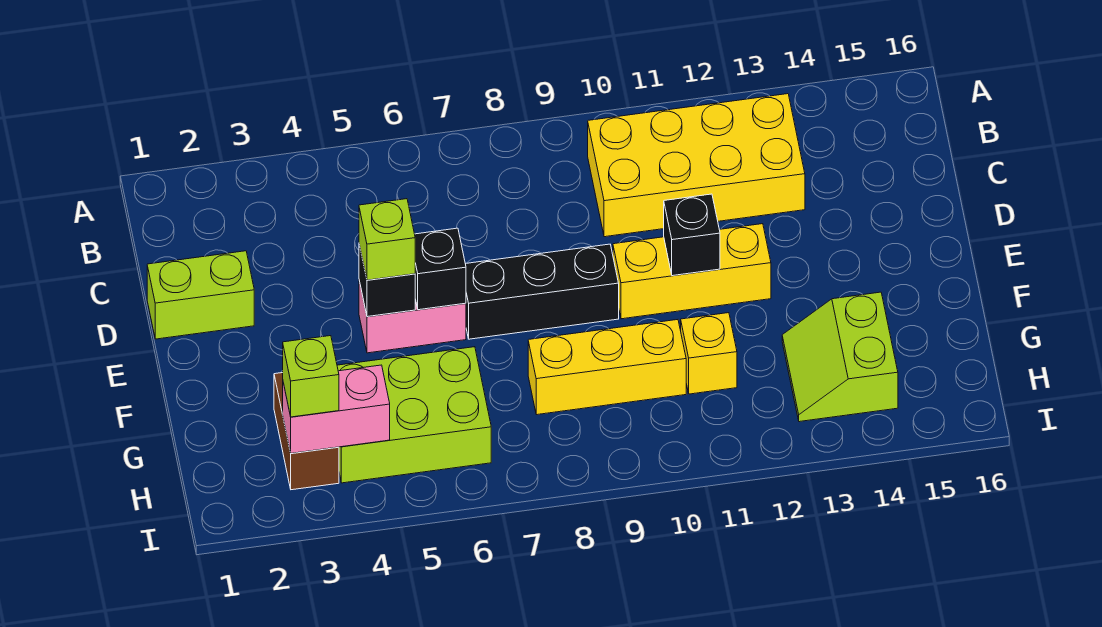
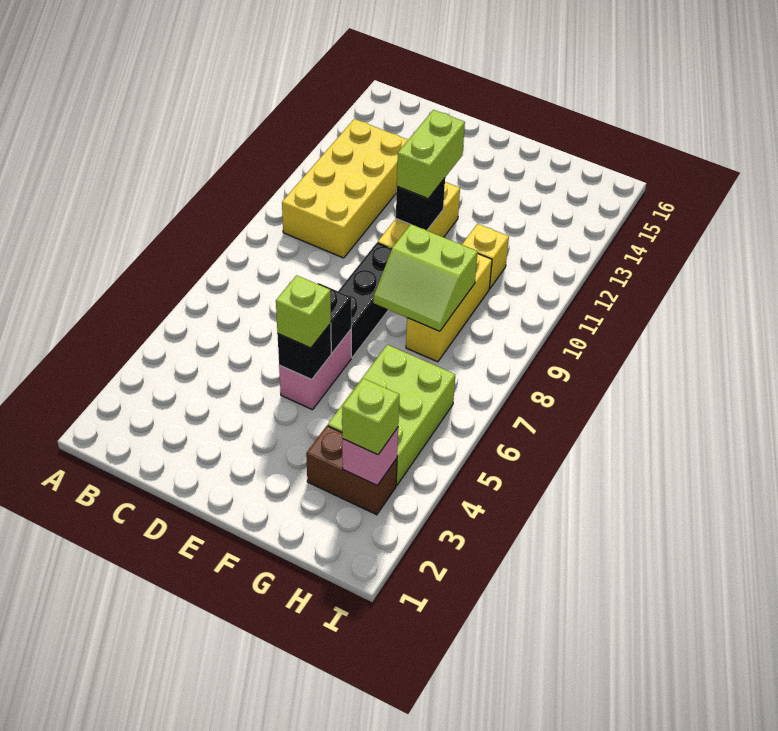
lime brick D1:D2 level 1 -> lime brick E11:E12 level 3
lime slope G13:H14 level 1 top 14 -> lime slope F8:G9 level 2 top 9
pink brick H3:H4 level 2 -> pink brick H3 level 2

